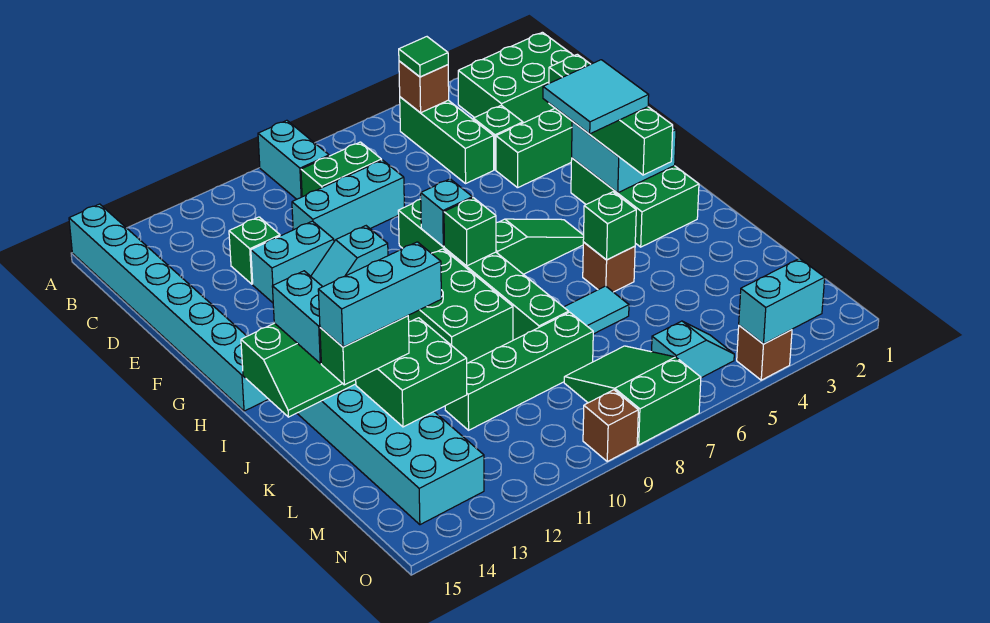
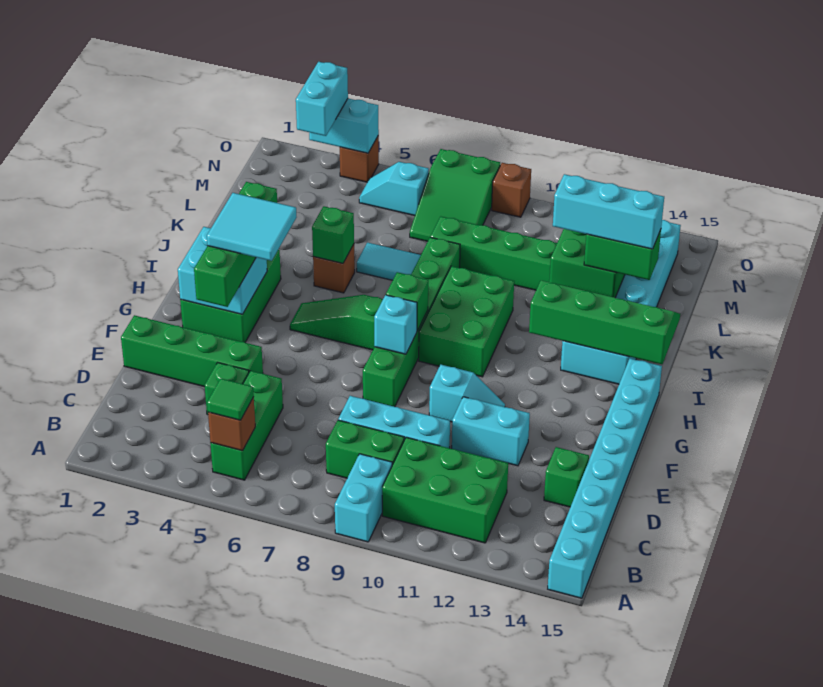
green brick B1:C3 level 1 -> green brick B10:C12 level 1
green brick D12 level 1 -> green brick D14 level 1
cyan brick I14:J14 level 3 -> cyan brick N3:O3 level 3

